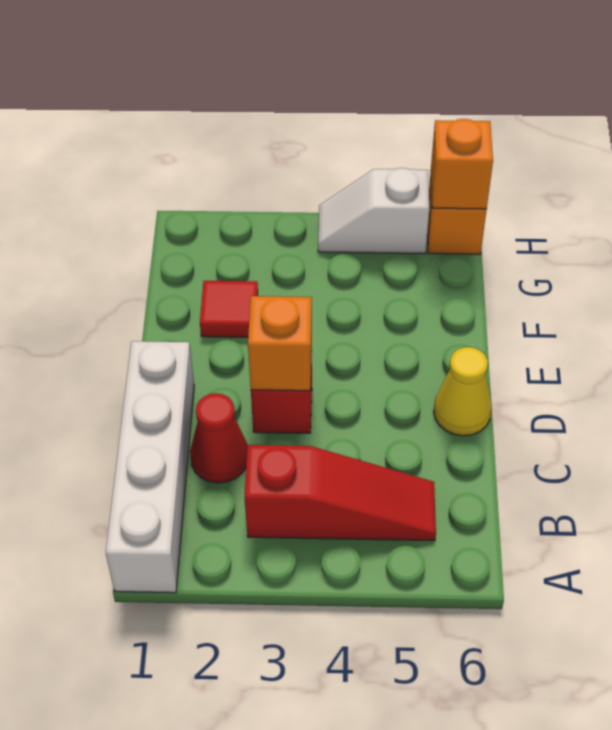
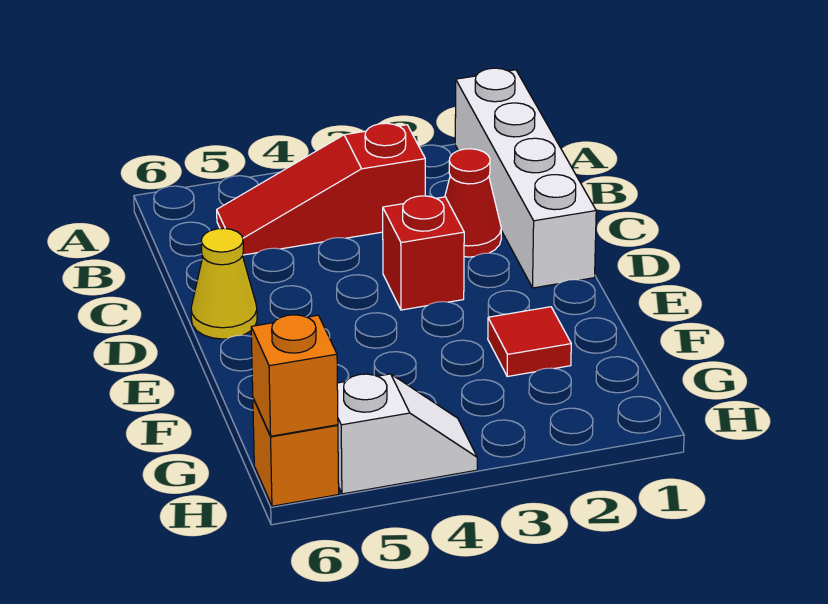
orange brick D3 level 2 -> none

